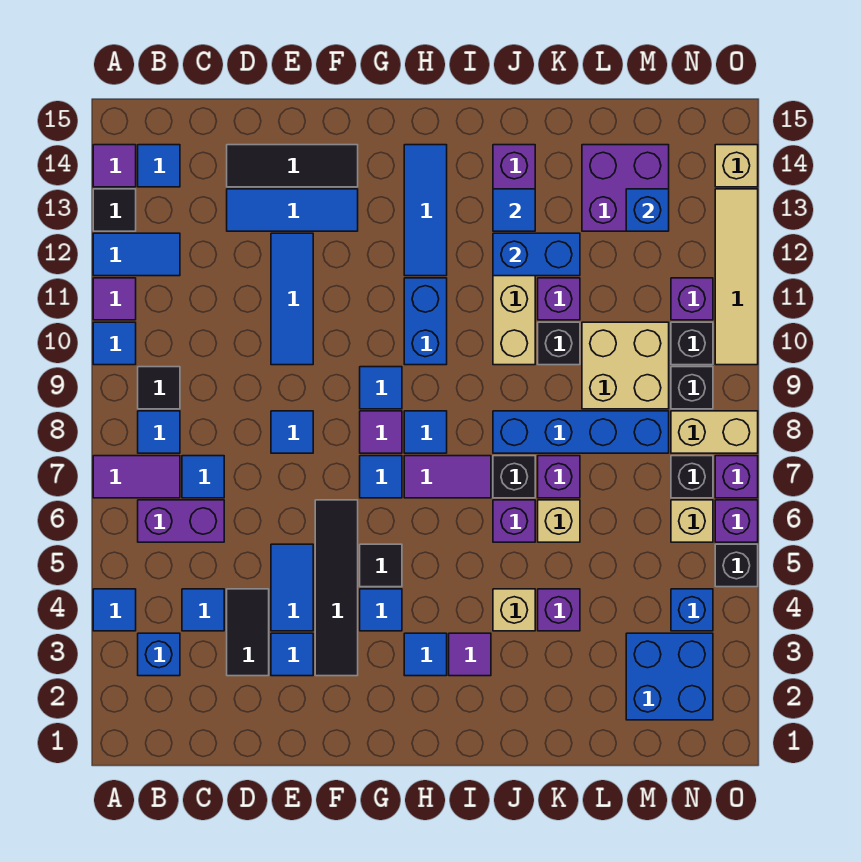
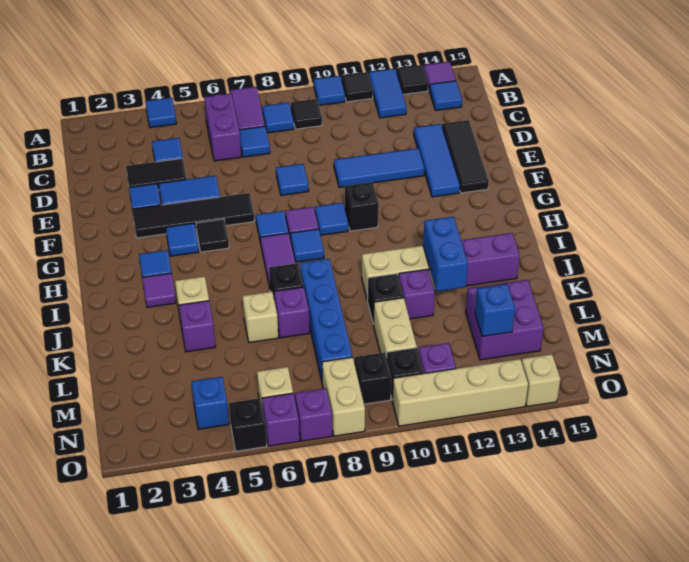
purple tile A11 level 1 -> black tile A11 level 1
blue brick B3 level 1 -> none
blue brick H10:H11 level 1 -> none
blue tile H12:H14 level 1 -> none
purple brick J6 level 1 -> none
blue tile J13 level 2 -> none
tan brick L9:M10 level 1 -> tan brick L10:M10 level 1
blue brick M2:N3 level 1 -> none
black brick N7 level 1 -> black brick G10 level 1
tan tile O10:O13 level 1 -> tan brick O10:O13 level 1

